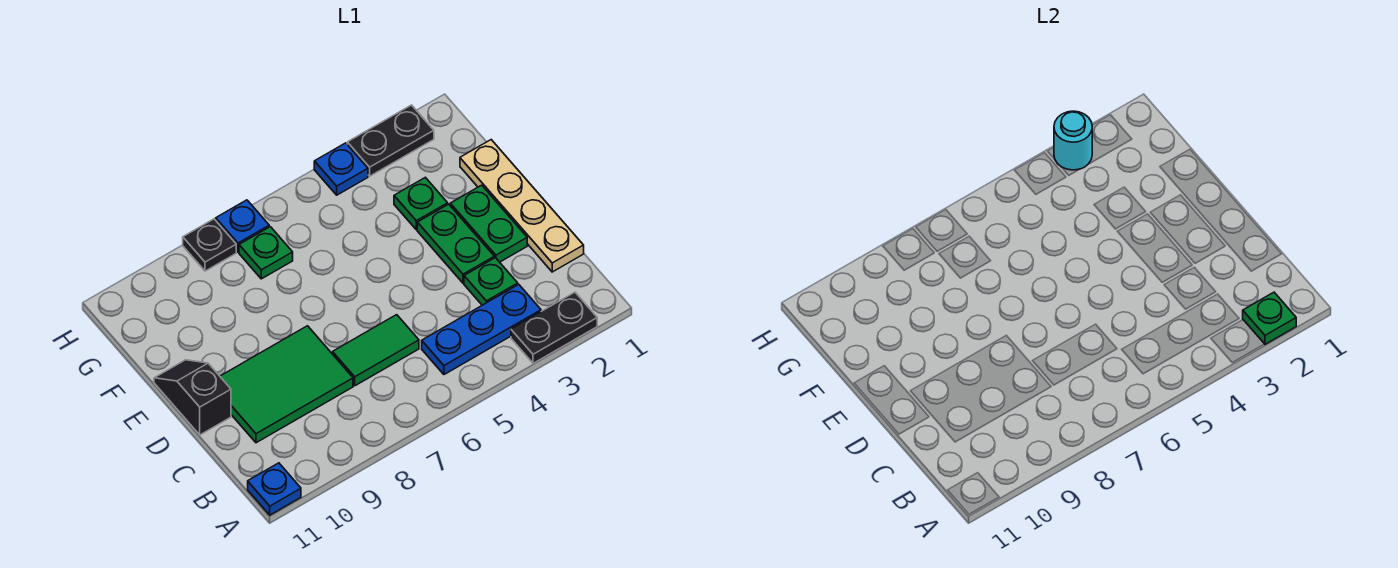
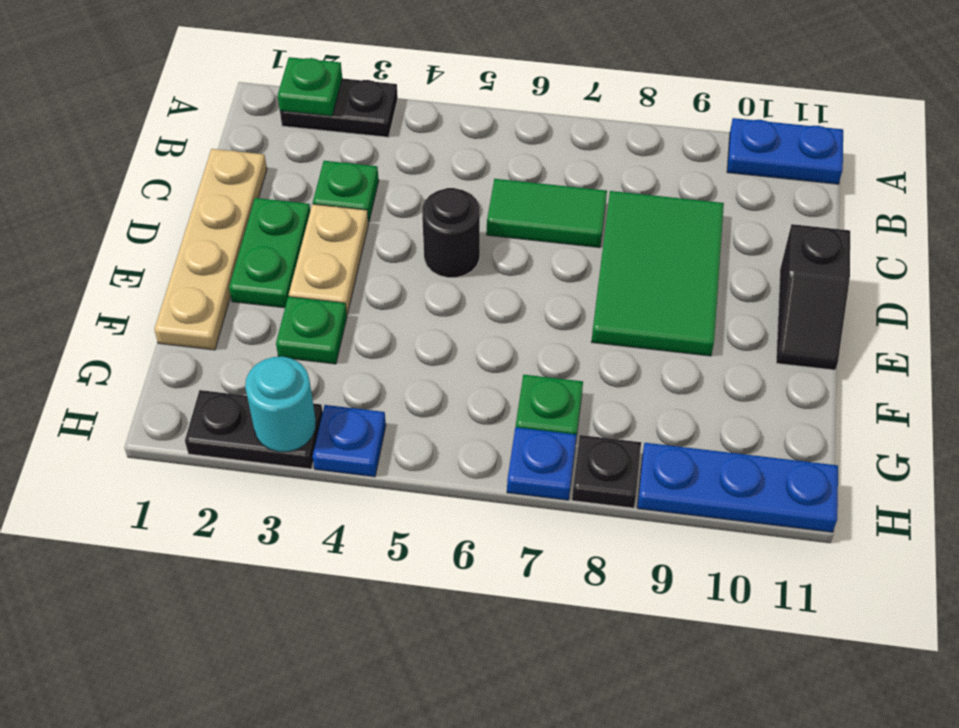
blue plate A11 level 1 -> blue plate A10:A11 level 1
blue plate B3:B5 level 1 -> blue plate H9:H11 level 1
green tile C8:D10 level 1 -> green tile C8:E9 level 1
green plate D3:E3 level 1 -> tan plate D3:E3 level 1
none -> black round brick D5 level 1

